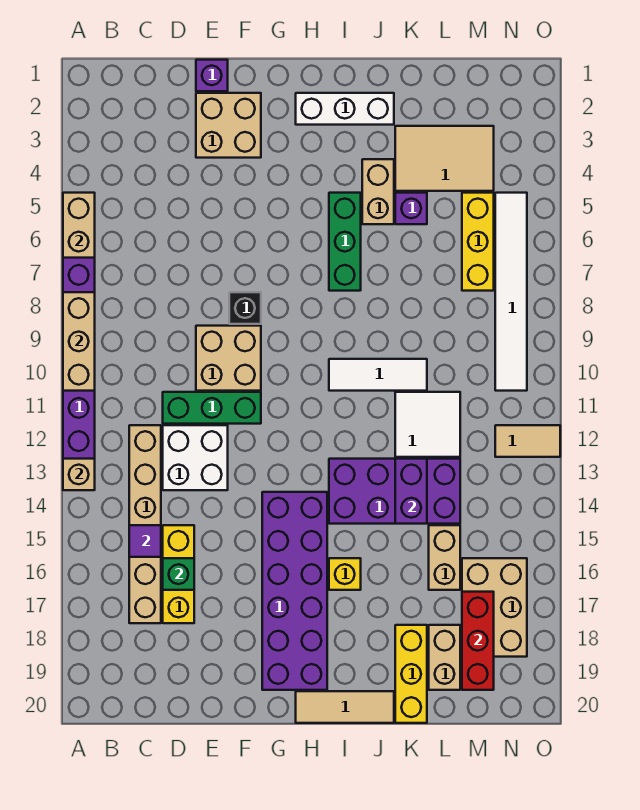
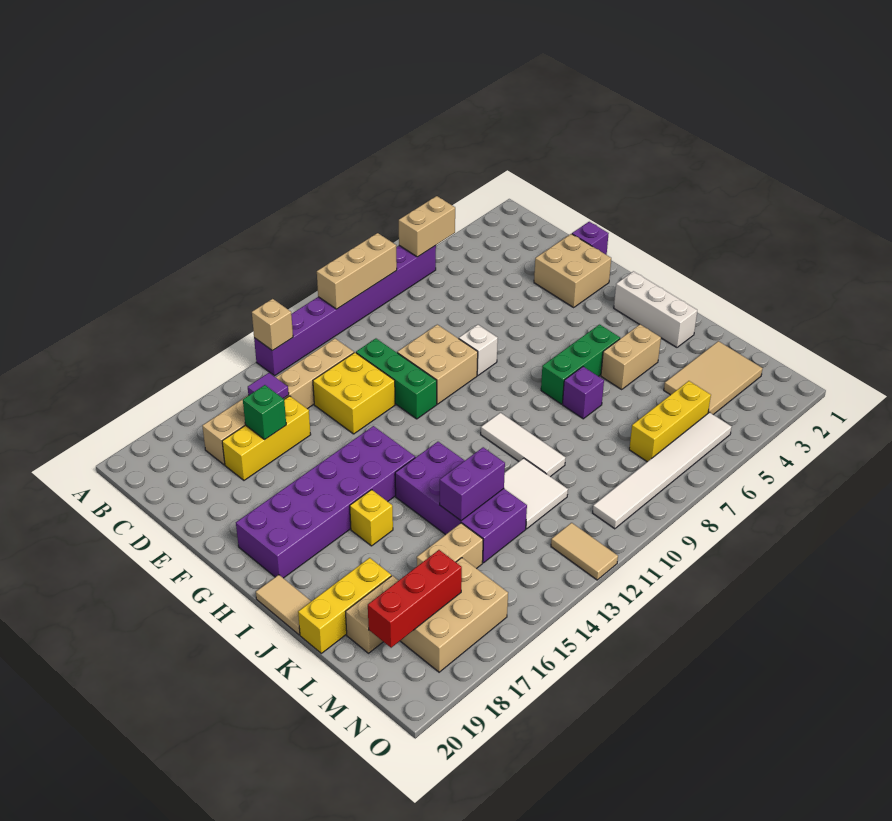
white brick D12:E13 level 1 -> yellow brick D12:E13 level 1
black brick F8 level 1 -> white brick F8 level 1
tan tile H20:J20 level 1 -> tan tile I20:J20 level 1
tan tile K3:M4 level 1 -> tan tile L2:M4 level 1
purple brick K5 level 1 -> purple brick J7 level 1

